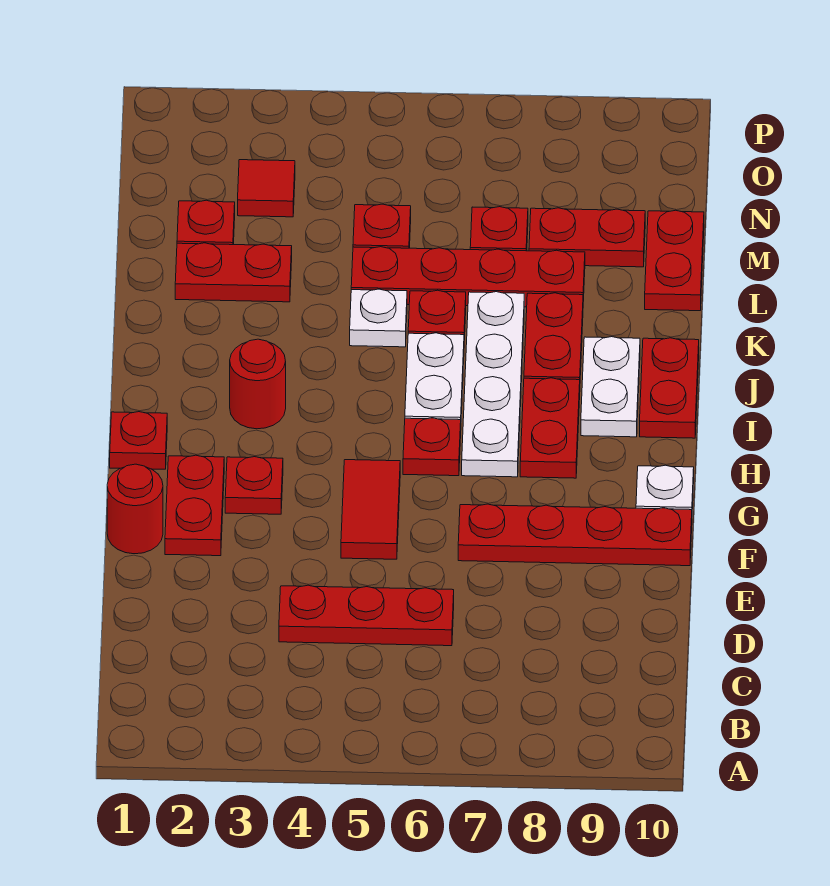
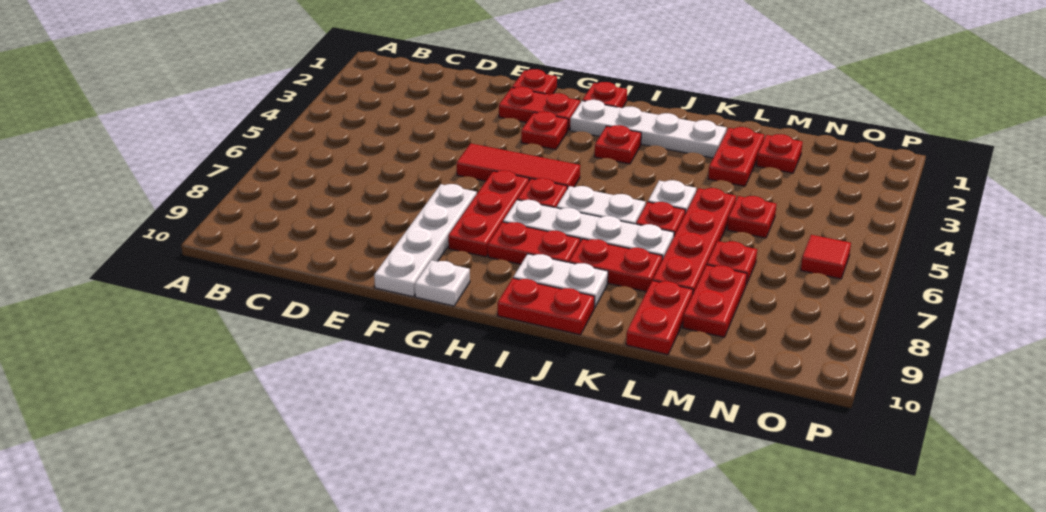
red plate D4:D6 level 1 -> red plate G6:G8 level 1
red round brick F1 level 1 -> red plate F1 level 1
red tile F5:G5 level 1 -> red tile F5:H5 level 1
red plate F7:F10 level 1 -> white plate F7:F10 level 1
none -> white plate H2:K2 level 1
red round brick I3 level 1 -> red plate I3 level 1
red plate L10:M10 level 1 -> red plate L9:L10 level 1
red tile N3 level 1 -> red tile O6 level 1

